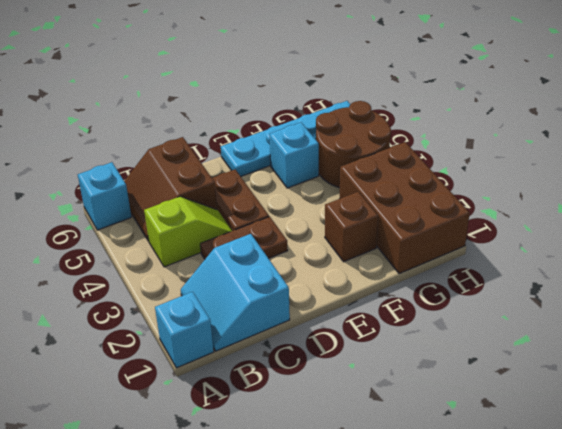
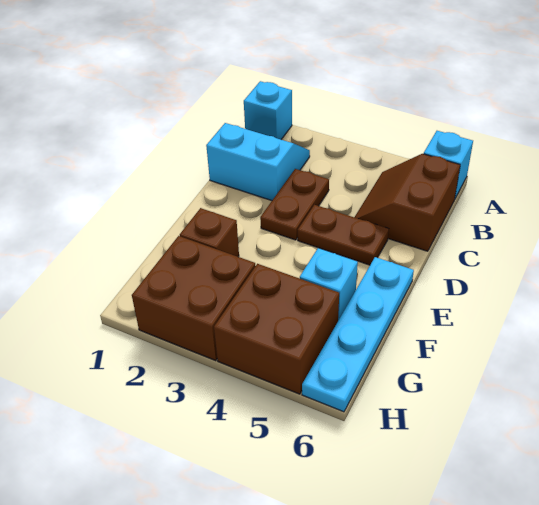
lime slope B4:C4 level 1 top B -> none
brown slope B5:C6 level 1 top C -> brown slope B5:C6 level 1 top 6
brown brick G1:H3 level 1 -> brown brick G2:H3 level 1
brown round brick G4:H5 level 1 -> brown brick G4:H5 level 1

